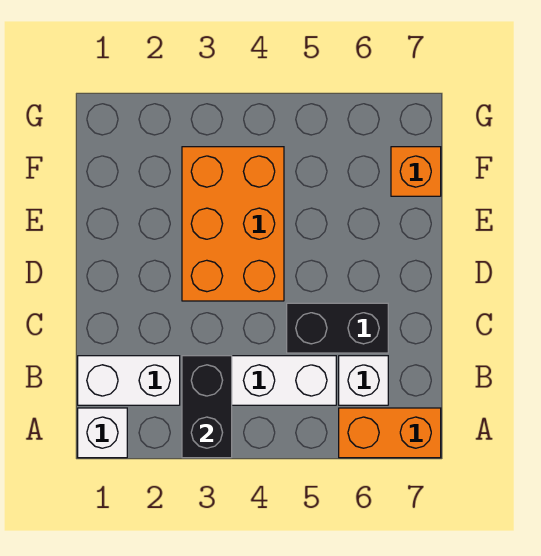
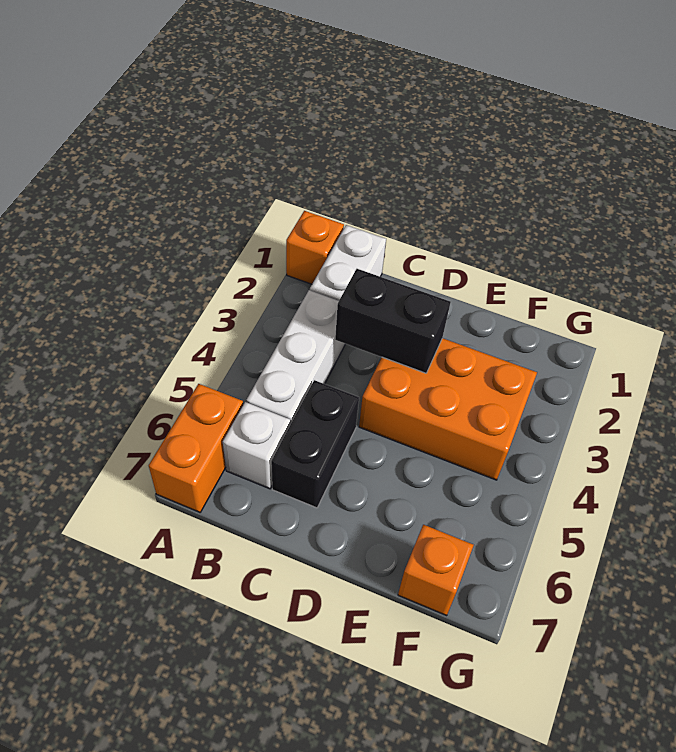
white brick A1 level 1 -> orange brick A1 level 1
black brick A3:B3 level 2 -> black brick C3:D3 level 2

